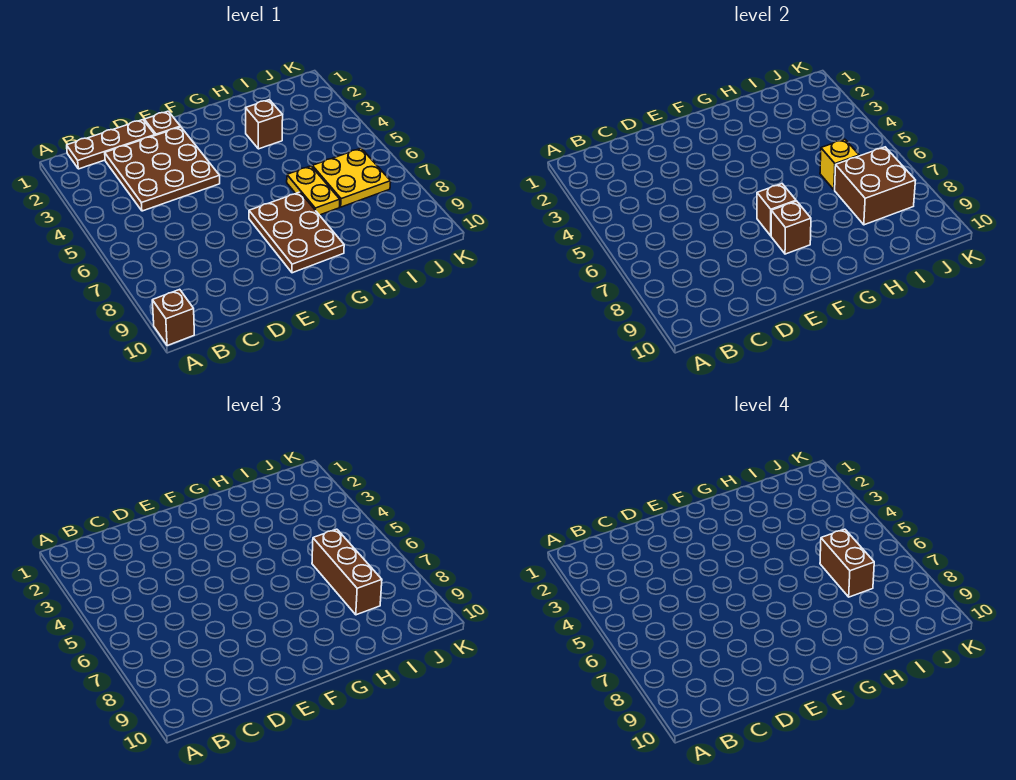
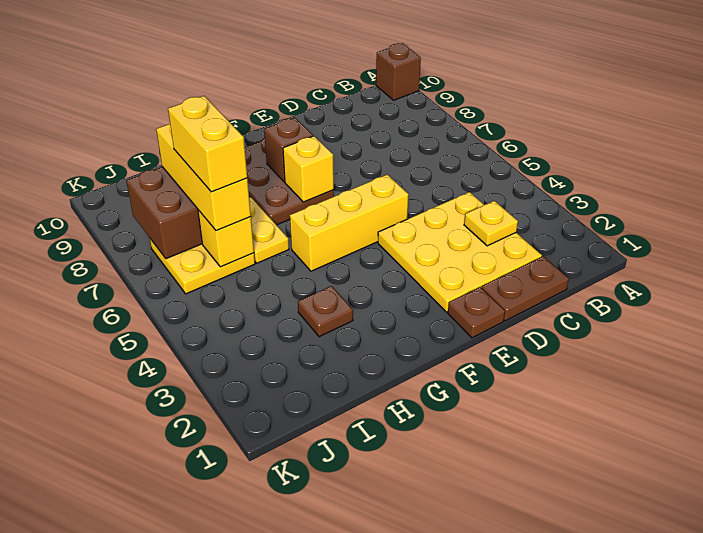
brown plate B1:D1 level 1 -> brown plate C1:D1 level 1
brown plate C2:E4 level 1 -> yellow plate C2:E4 level 1
none -> yellow plate C3 level 2
none -> yellow brick E5:G5 level 1
brown brick F7 level 2 -> yellow brick F7 level 2
brown brick H3 level 1 -> brown plate H3 level 1
brown brick I6:I8 level 3 -> yellow brick I6:I8 level 3
brown brick I6:I7 level 4 -> yellow brick I6:I7 level 4

